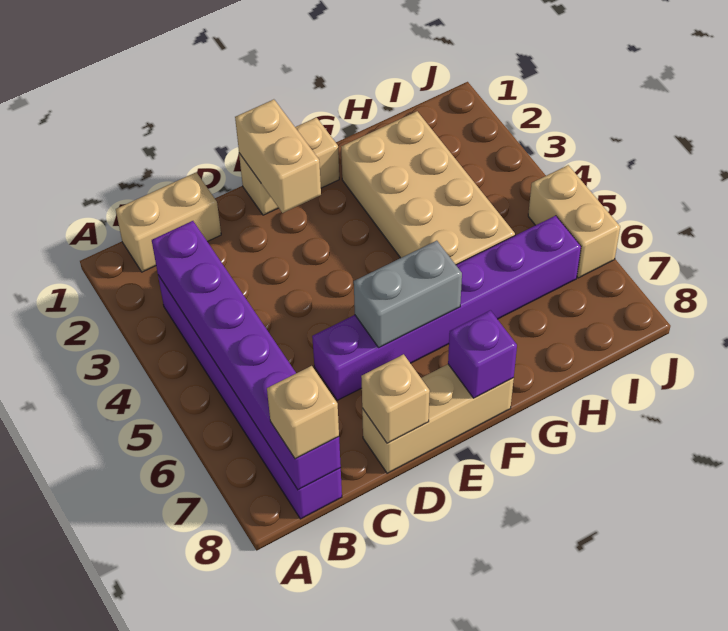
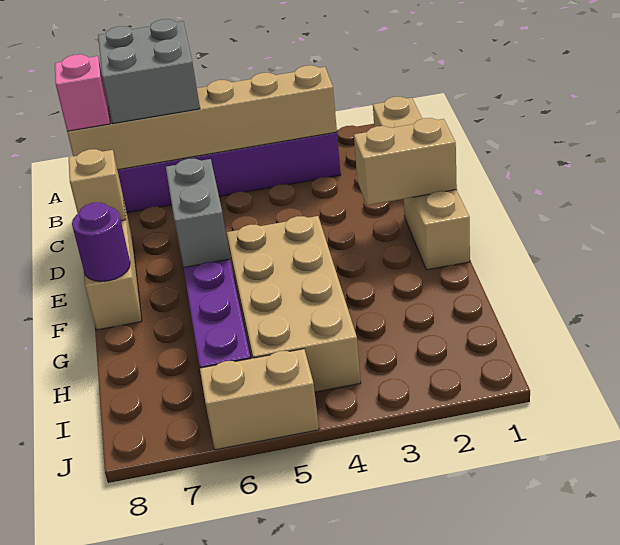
none -> grey brick A6:B7 level 3
purple brick B3:B8 level 2 -> tan brick B3:B8 level 2
tan brick B8 level 3 -> pink brick B8 level 3
purple brick F8 level 2 -> purple round brick F8 level 2
tan brick G2:H5 level 1 -> tan brick F4:I5 level 1

